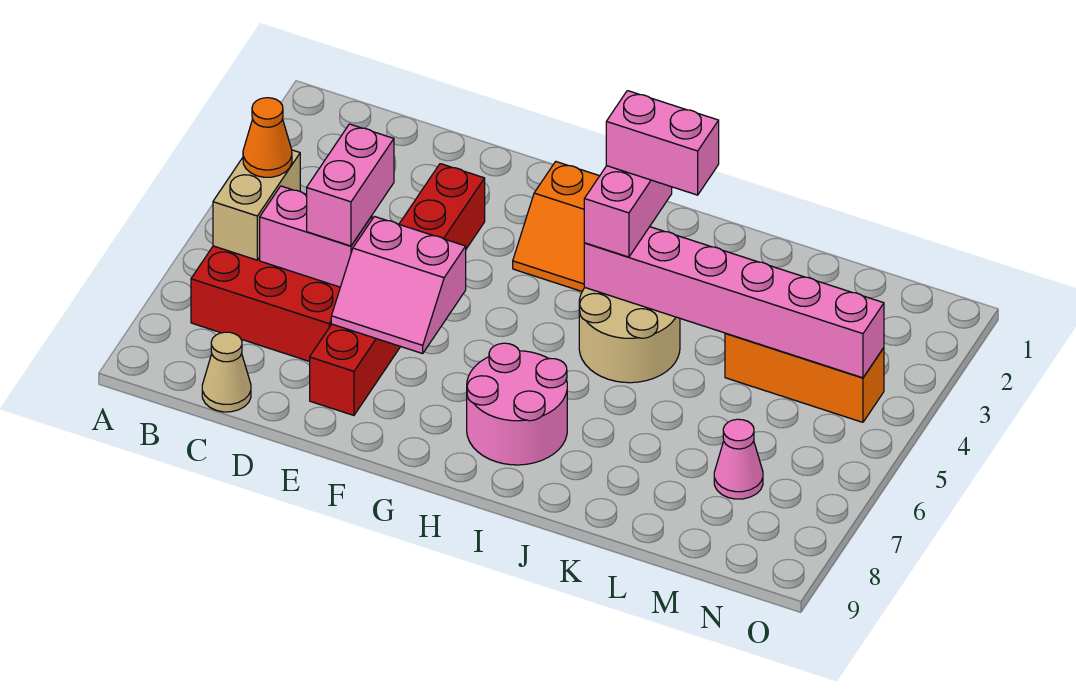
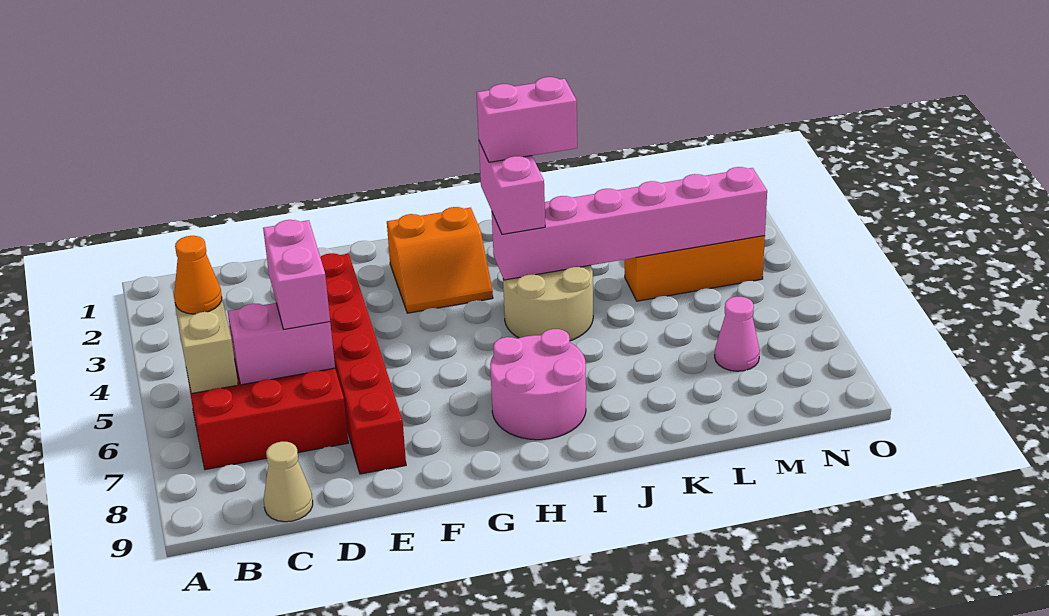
pink slope E6:F7 level 2 top 6 -> none

